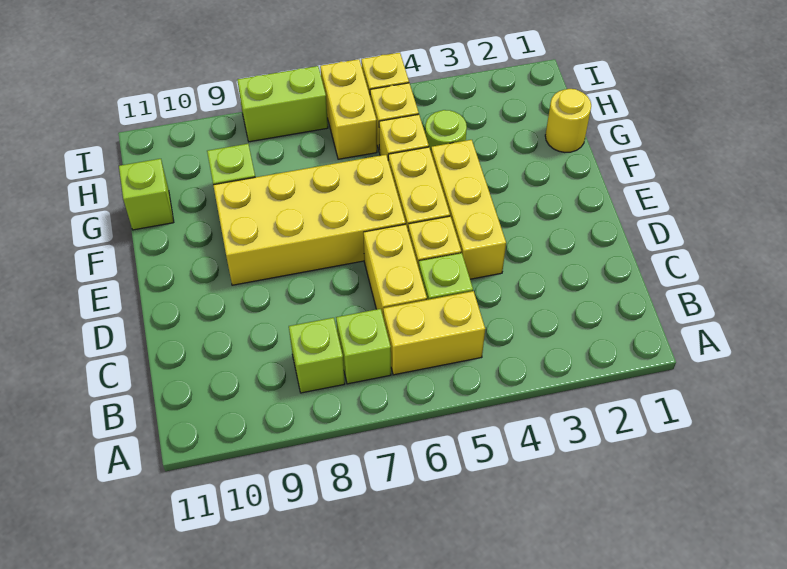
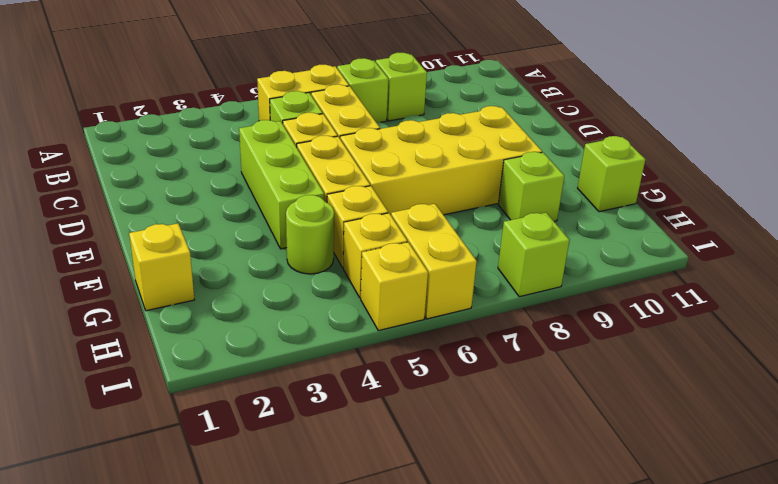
yellow brick D4:F4 level 1 -> lime brick D4:F4 level 1
yellow round brick G1 level 1 -> yellow brick G1 level 1
lime brick I7:I8 level 1 -> lime brick I8 level 1

